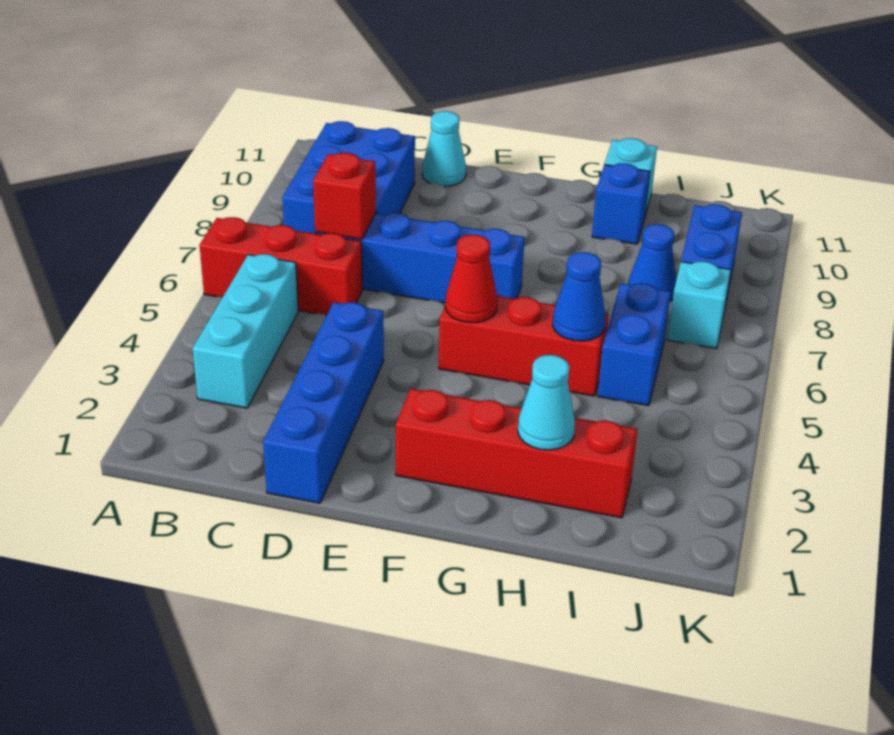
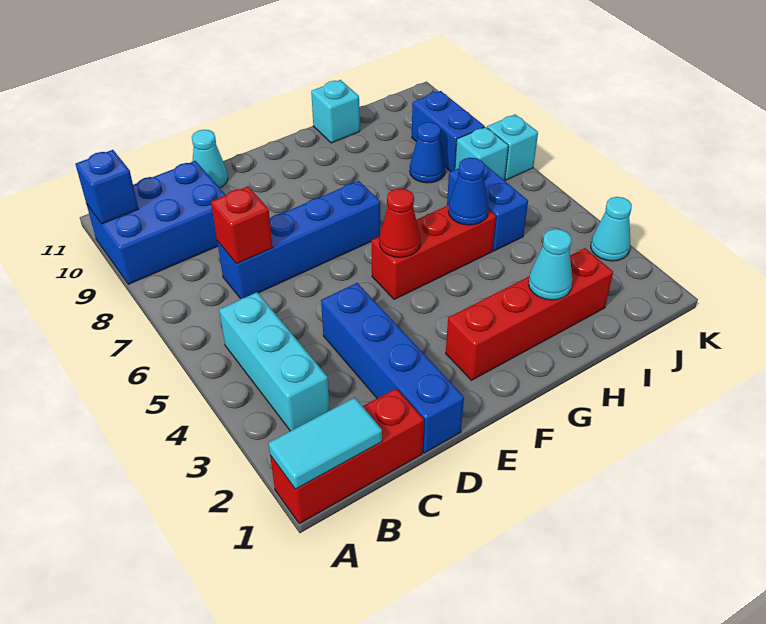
none -> cyan tile A1:B1 level 2
red brick A6:C6 level 1 -> red brick A1:C1 level 1
blue brick B8:C10 level 1 -> blue brick A9:C10 level 1
blue brick H10 level 1 -> blue brick A10 level 2
none -> cyan cone K3 level 1
none -> cyan brick K7 level 1

